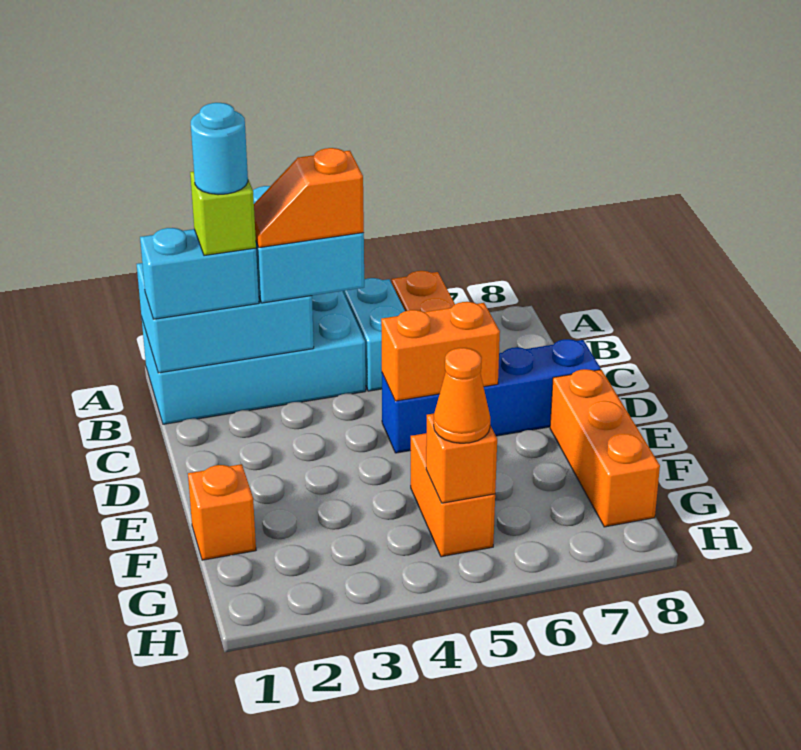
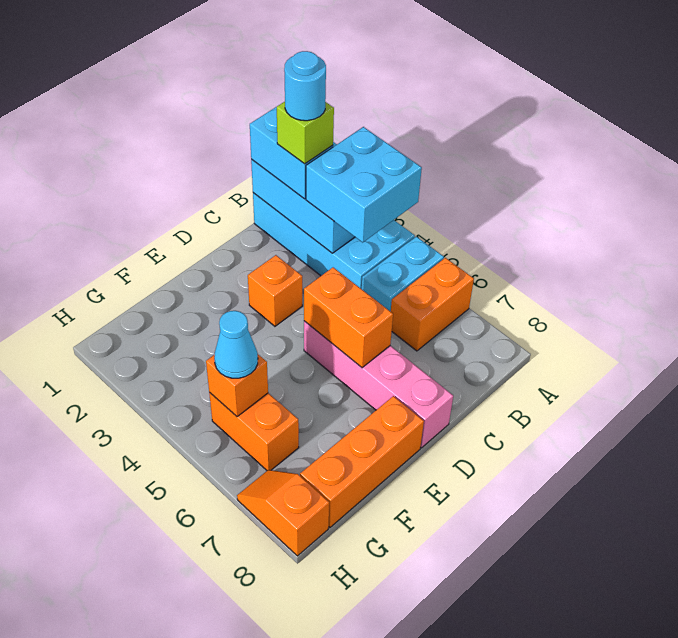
orange slope B3:B4 level 4 top 4 -> orange slope H7:H8 level 1 top 8
blue brick D5:D8 level 1 -> pink brick D5:D8 level 1
orange brick F1 level 1 -> orange brick D3 level 1
orange brick F5:G5 level 1 -> orange brick G5:G6 level 1
orange cone G5 level 3 -> cyan cone G5 level 3

